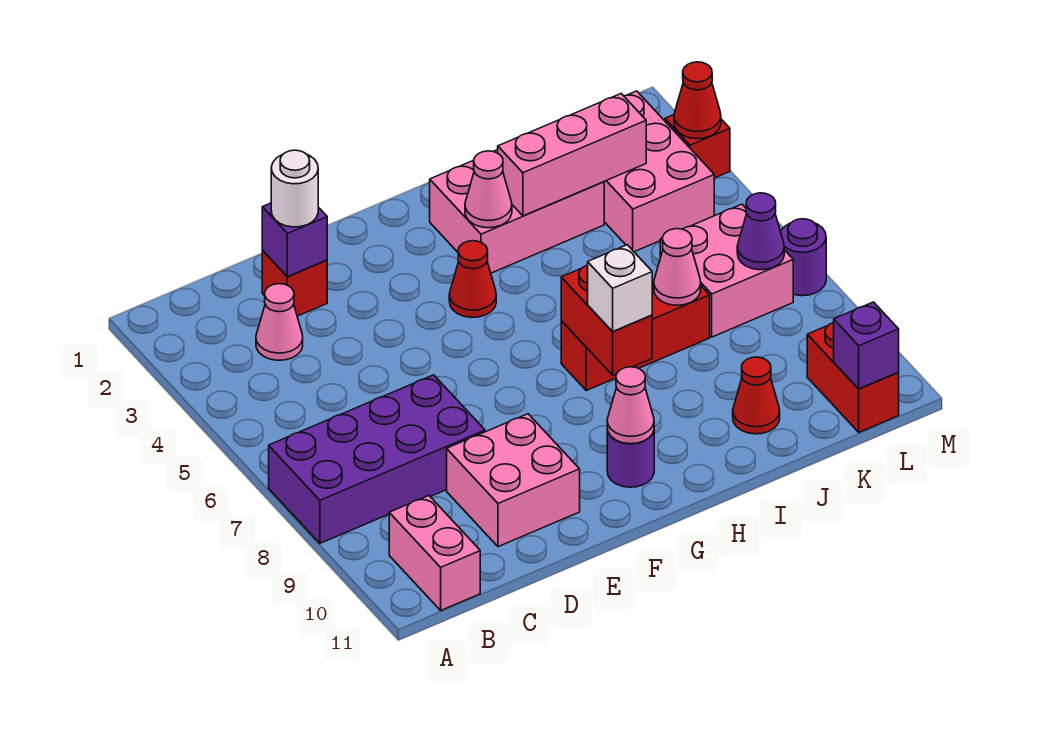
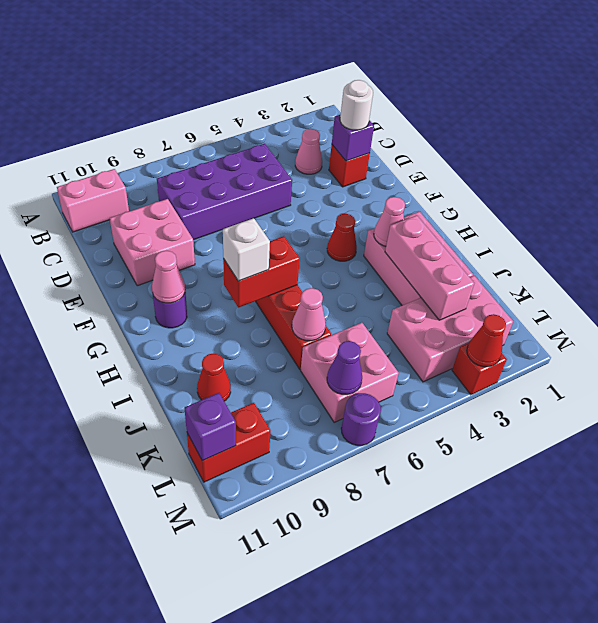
purple brick A7:D8 level 1 -> purple brick C5:D8 level 1

